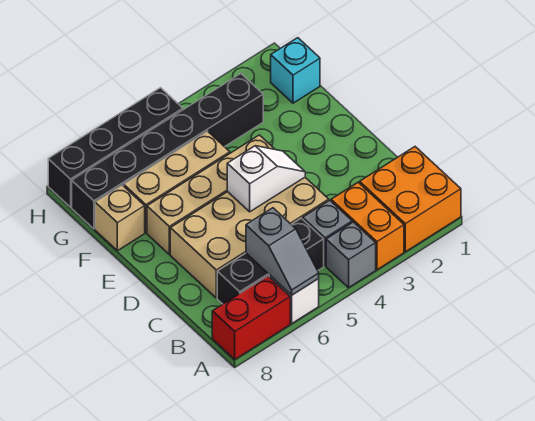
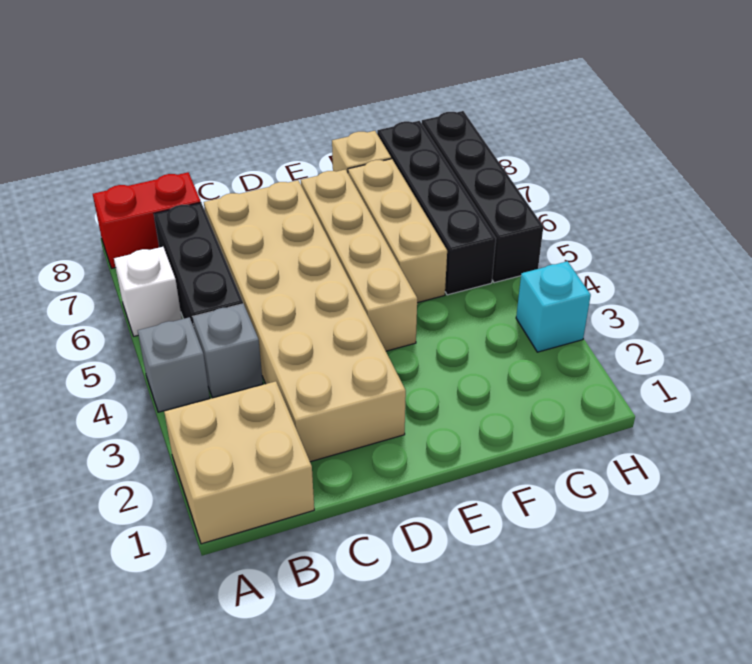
orange brick A1:B2 level 1 -> tan brick A1:B2 level 1
orange brick A3:B3 level 1 -> none
grey slope A6:B6 level 2 top B -> none
red brick A7:A8 level 1 -> red brick A8:B8 level 1
tan brick C4:D7 level 1 -> tan brick C2:D7 level 1
white slope D4:D5 level 2 top 5 -> none
cyan brick G1 level 1 -> cyan brick H3 level 1
black brick G3:G8 level 1 -> black brick G5:G8 level 1

